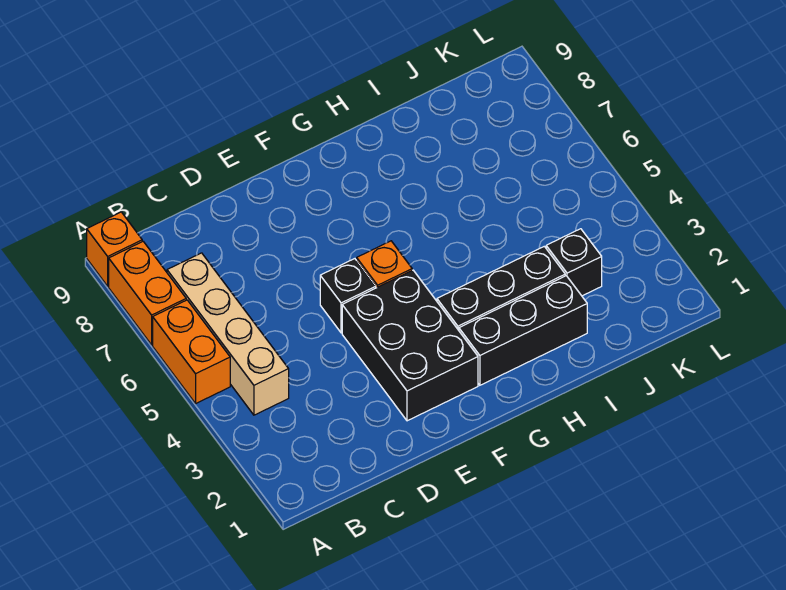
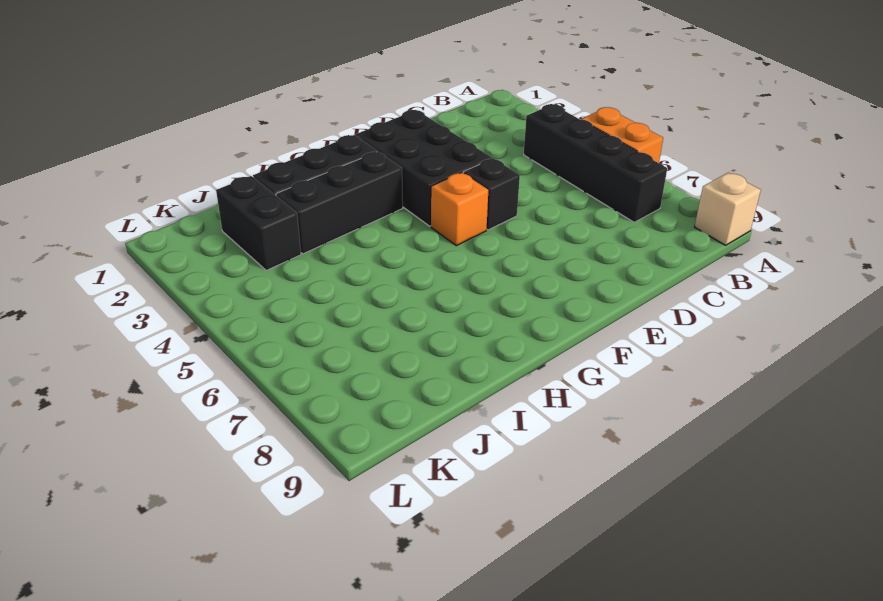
orange brick A7:A8 level 1 -> none
orange brick A9 level 1 -> tan brick A9 level 1
tan brick B4:B7 level 1 -> black brick B4:B7 level 1
black brick J3 level 1 -> black brick J2:J3 level 1

